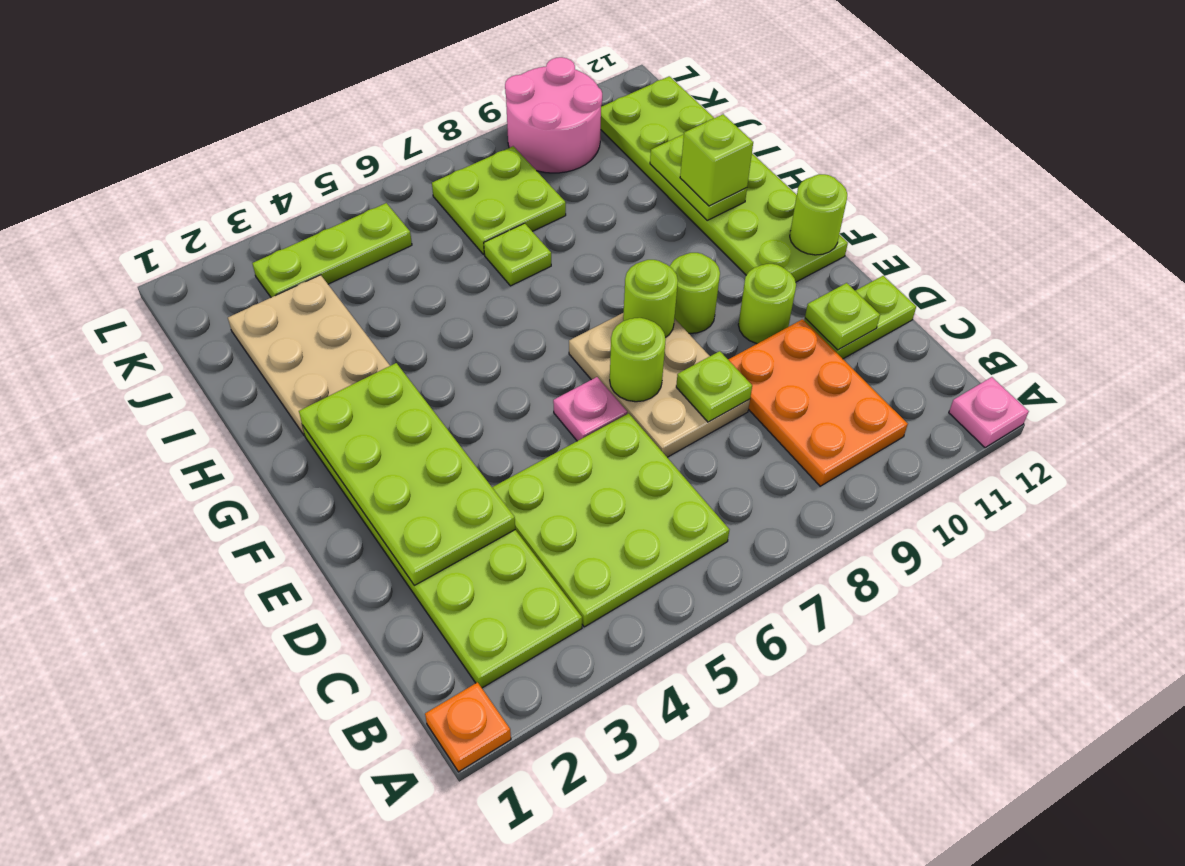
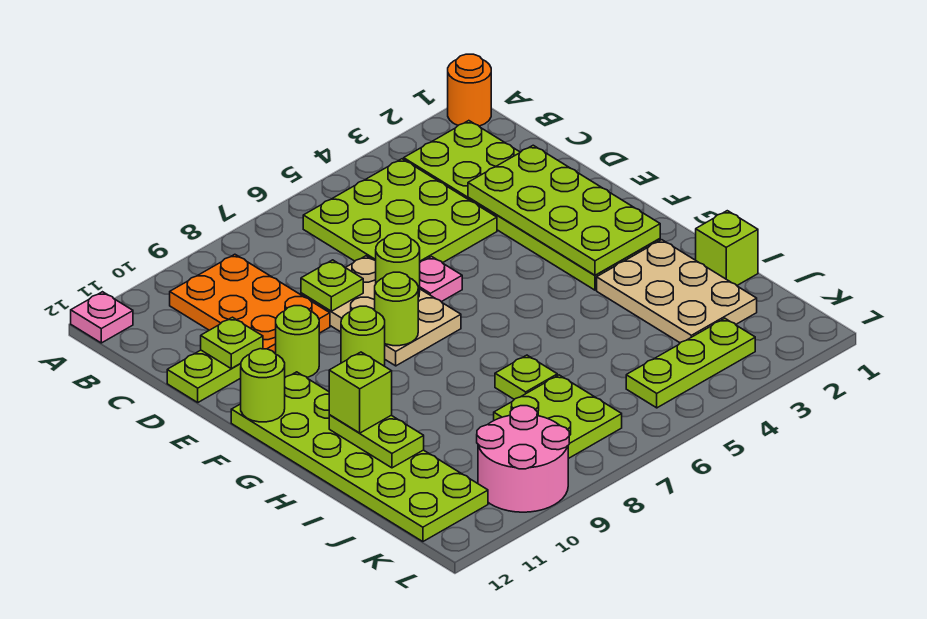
orange plate A1 level 1 -> orange round brick A1 level 1
none -> lime brick I1 level 1

